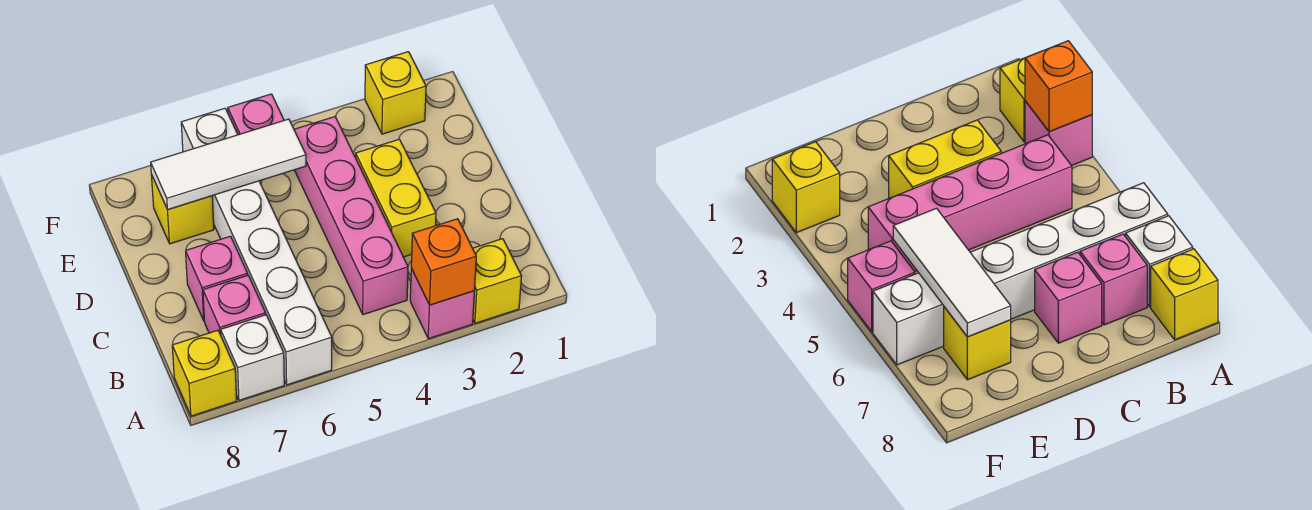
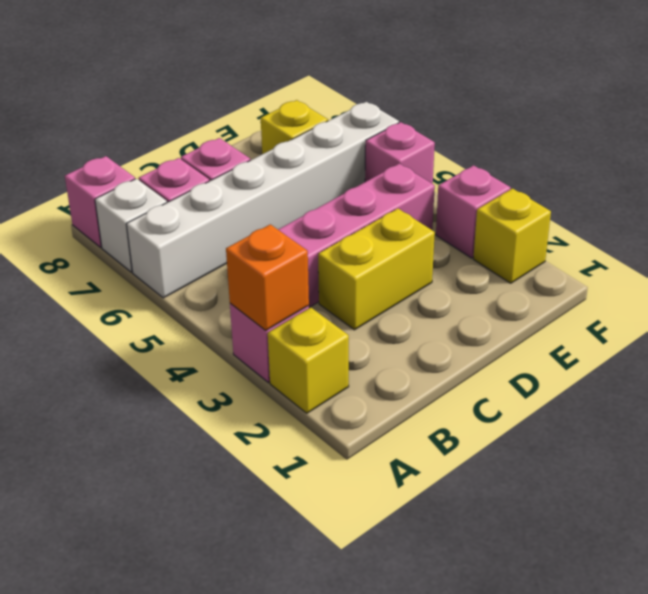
yellow brick A8 level 1 -> pink brick A8 level 1
white tile E5:E7 level 2 -> none
none -> pink brick F3 level 1

